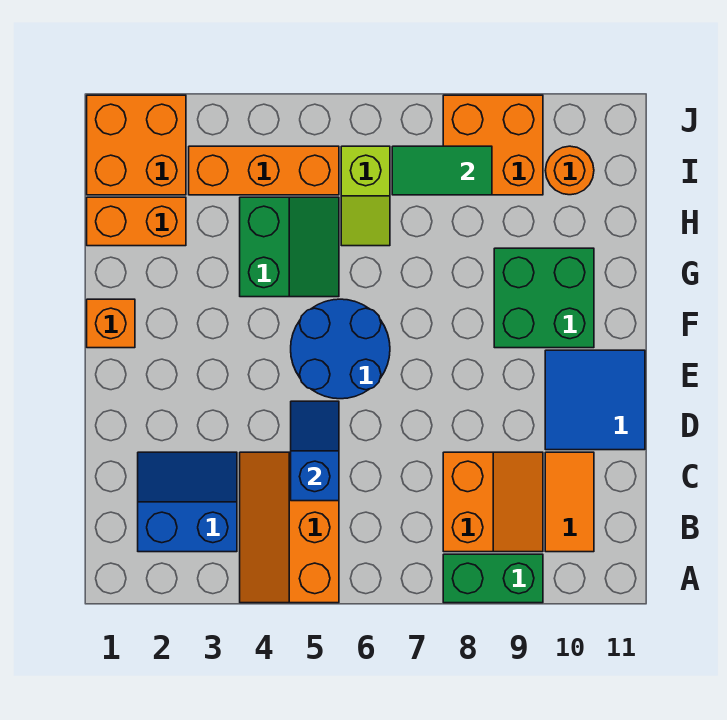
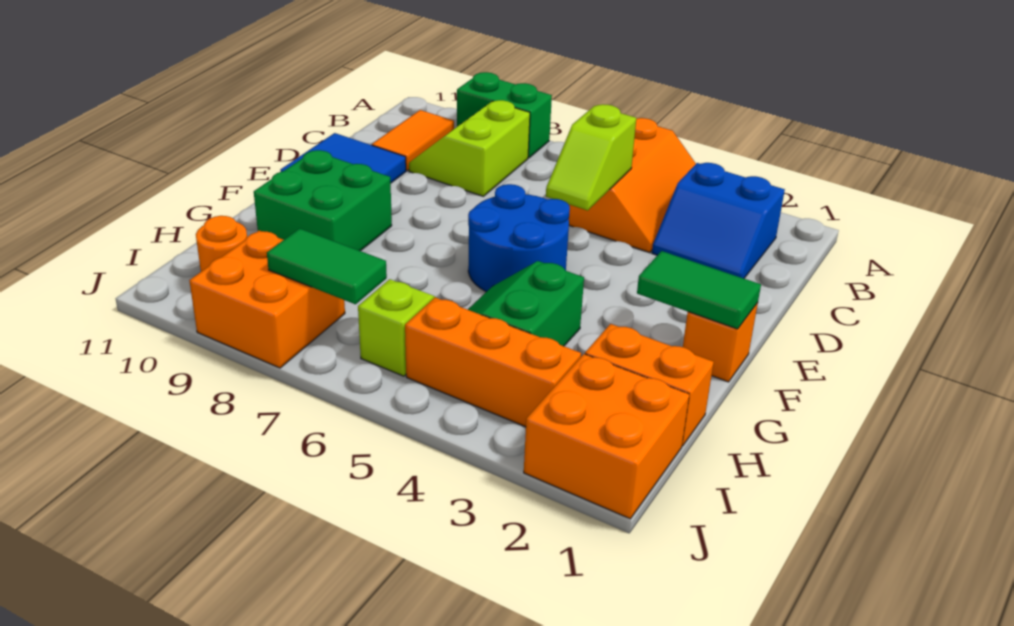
orange slope B8:C9 level 1 top 8 -> lime slope B8:C9 level 1 top 8
blue slope C5:D5 level 2 top C -> lime slope C5:D5 level 2 top C
none -> green tile F1:F2 level 2

